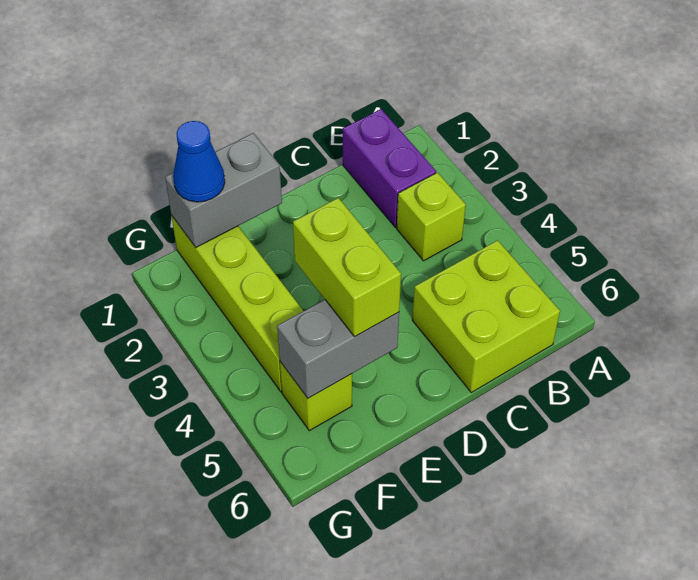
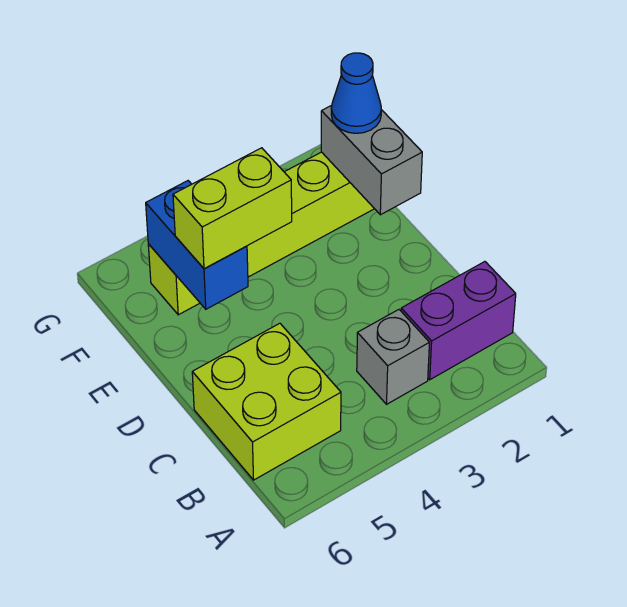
lime brick B3 level 1 -> grey brick B3 level 1
grey brick E5:F5 level 2 -> blue brick E5:F5 level 2

